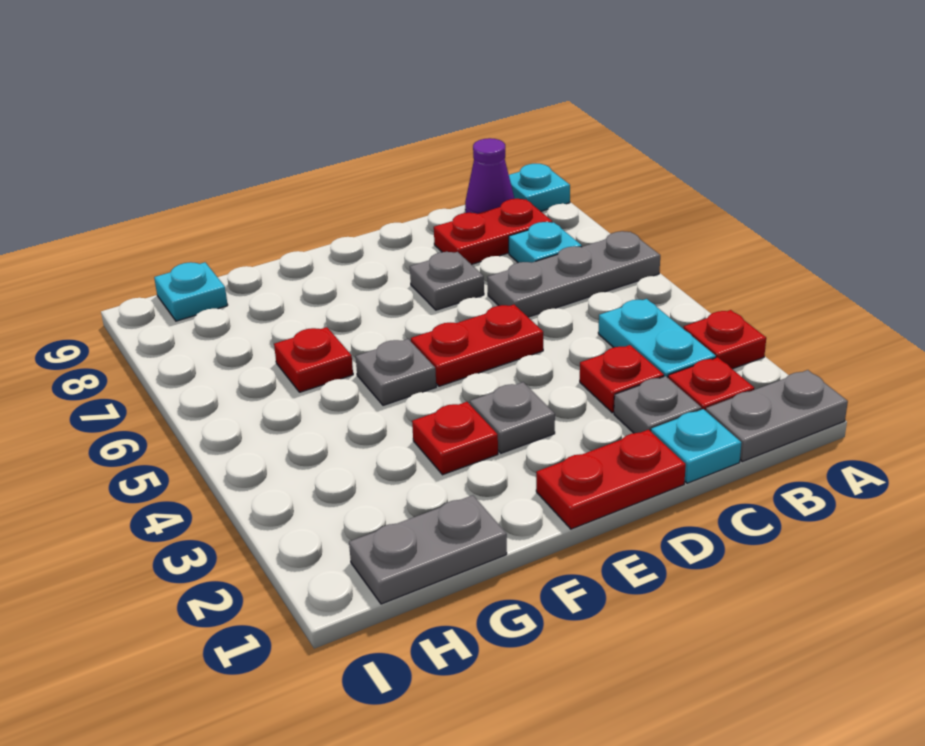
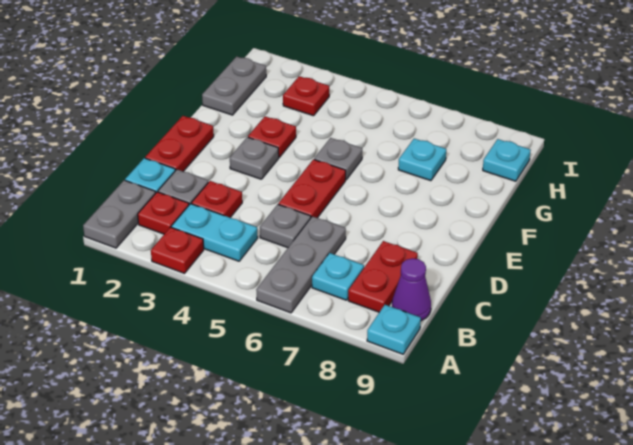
grey plate D7 level 1 -> grey plate C5 level 1
red plate G6 level 1 -> red plate H3 level 1
none -> cyan plate G7 level 1

